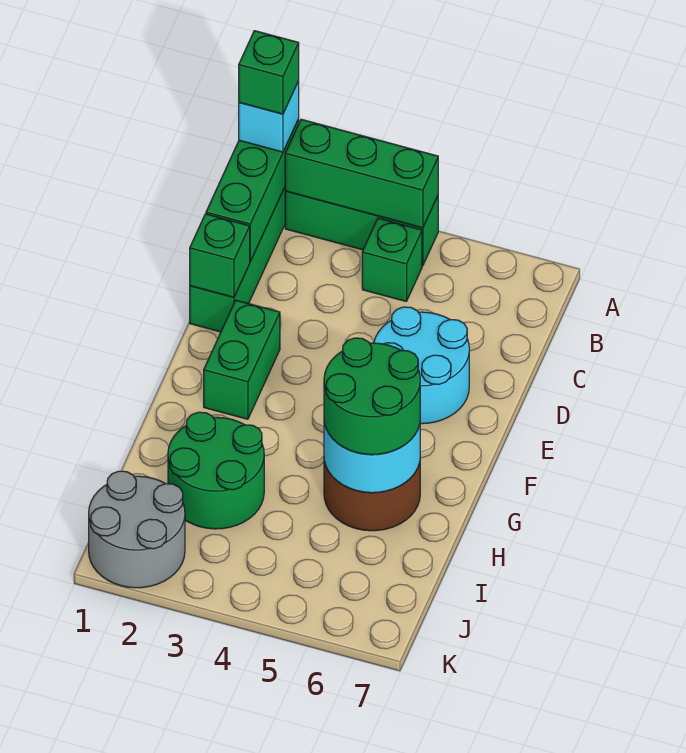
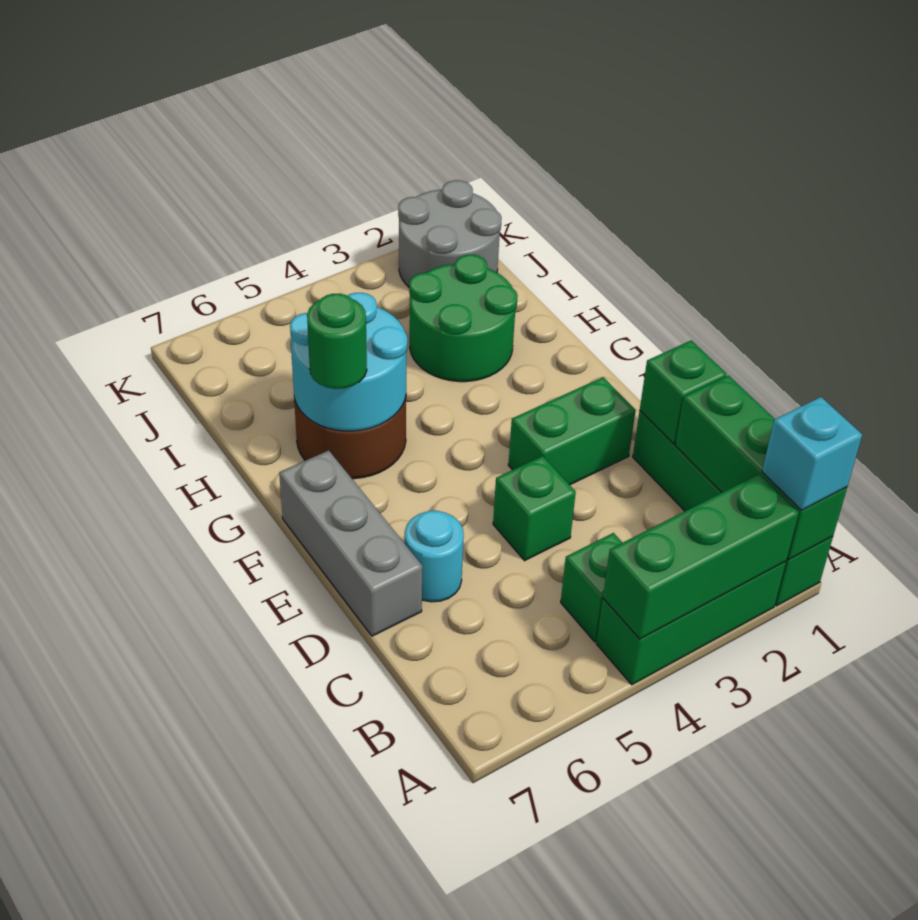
green brick A1 level 4 -> green brick D4 level 1
cyan round brick D5:E6 level 1 -> cyan round brick D6 level 1
none -> grey brick D7:F7 level 1
green brick E2:F2 level 1 -> green brick E2:E3 level 1
green round brick G5:H6 level 3 -> green round brick G6 level 3

